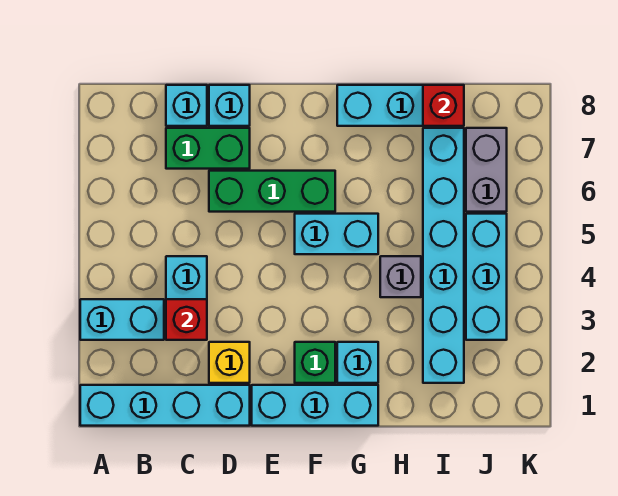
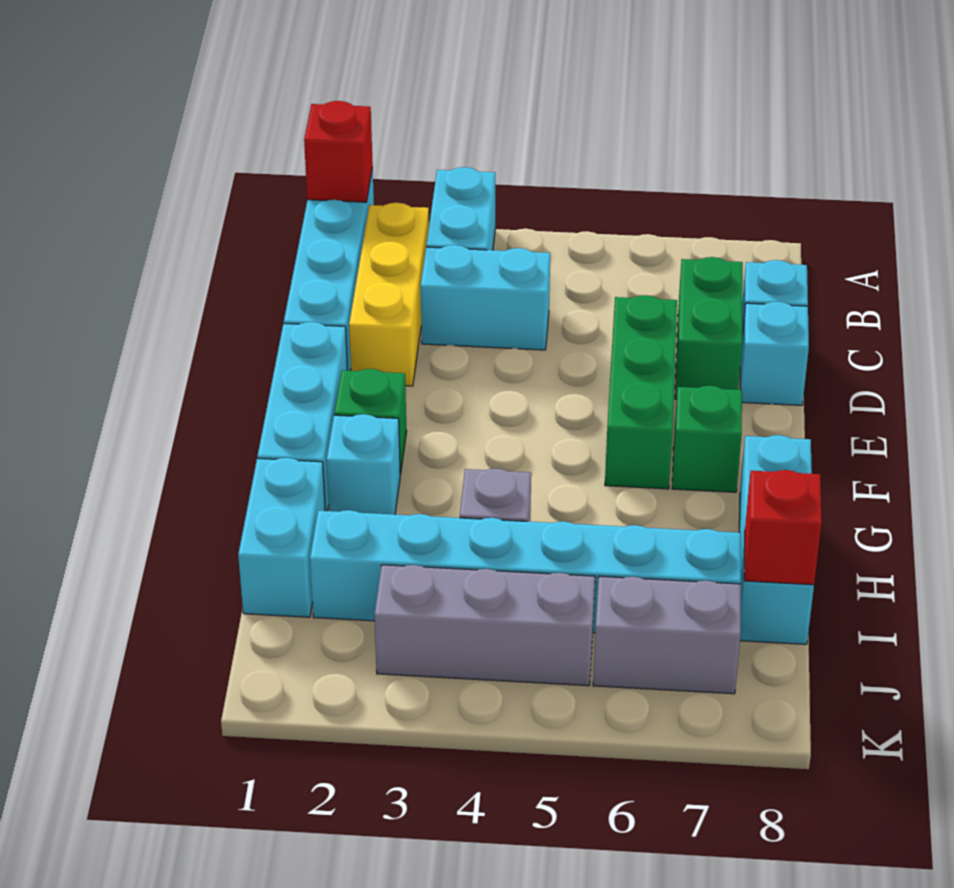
red brick C3 level 2 -> red brick A1 level 2
yellow brick D2 level 1 -> yellow brick B2:D2 level 1
cyan brick F5:G5 level 1 -> cyan brick H1:I1 level 1
none -> green brick F7 level 1
cyan brick J3:J5 level 1 -> grey brick J3:J5 level 1

